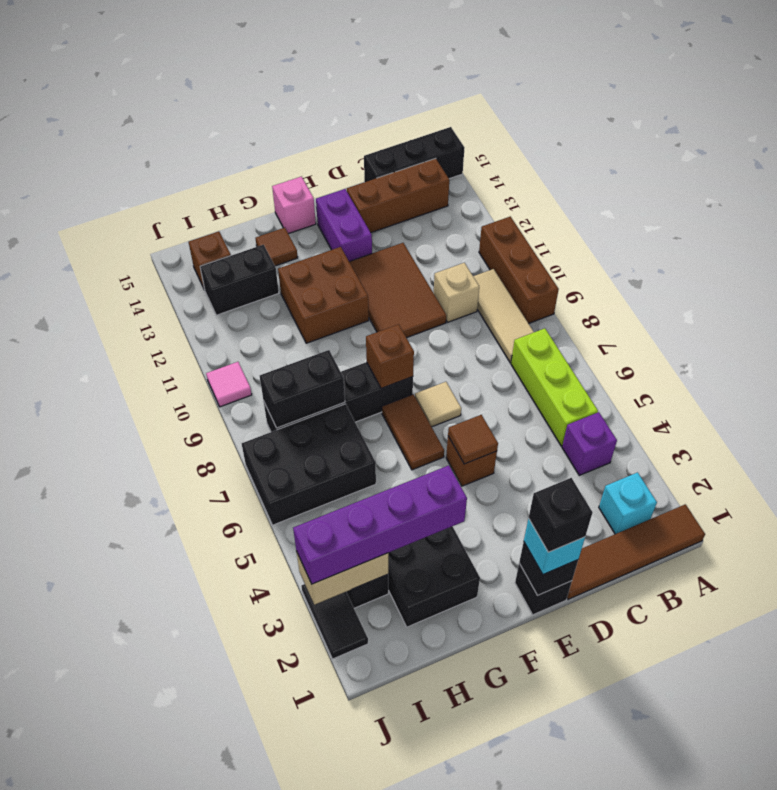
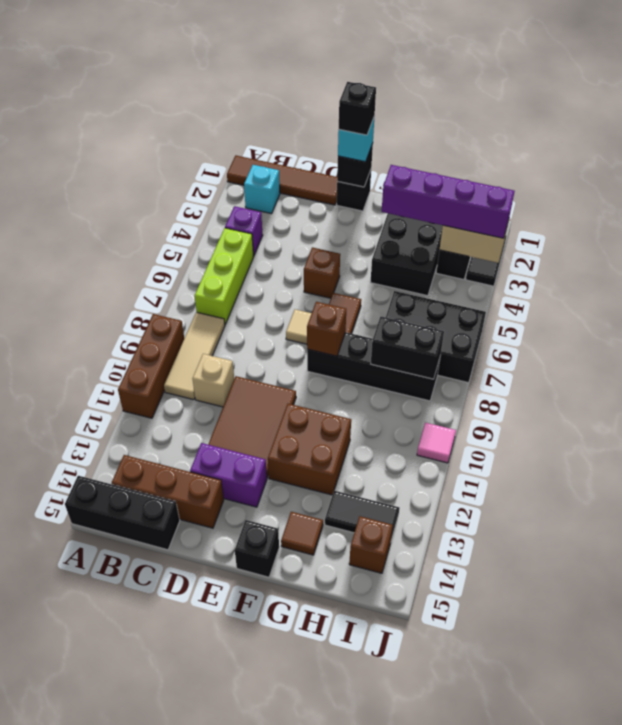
brown tile E5 level 2 -> none
purple brick E13:E14 level 1 -> purple brick D13:E13 level 1
pink brick F15 level 1 -> black brick F15 level 1
black brick H13:I13 level 1 -> black tile H13:I13 level 1

